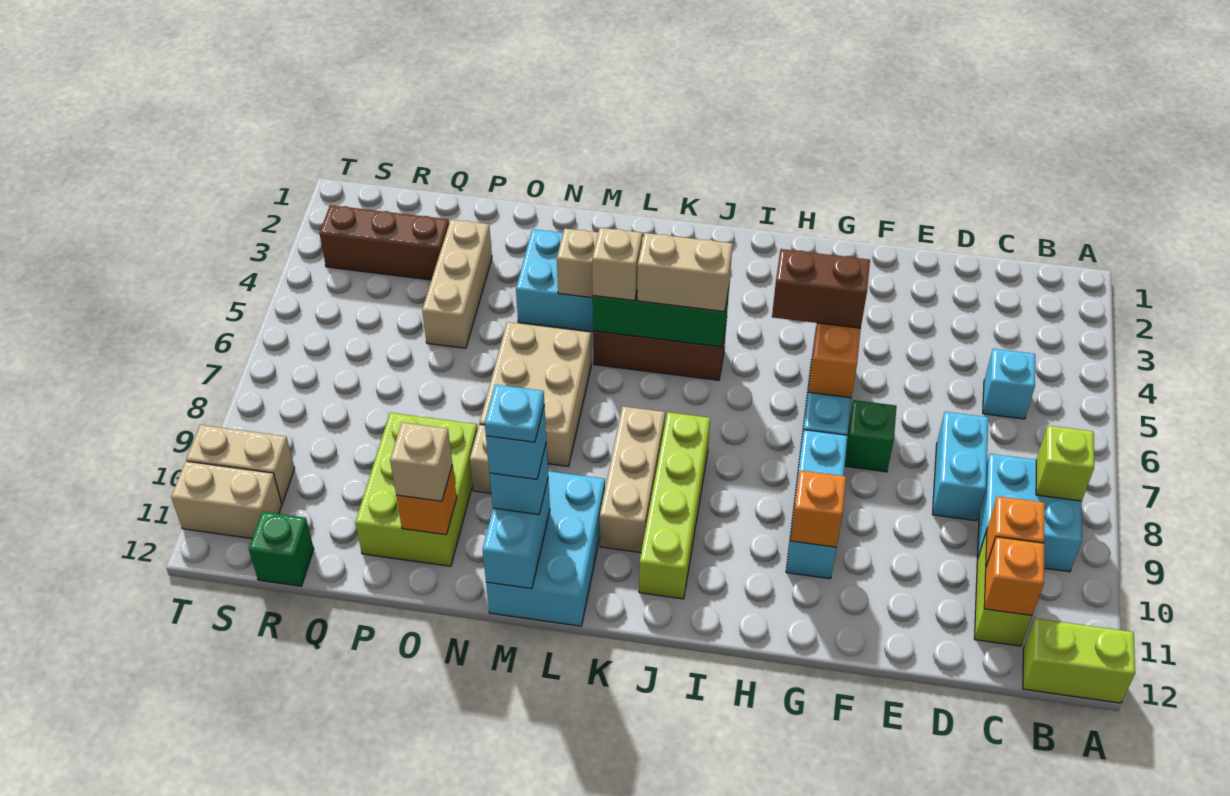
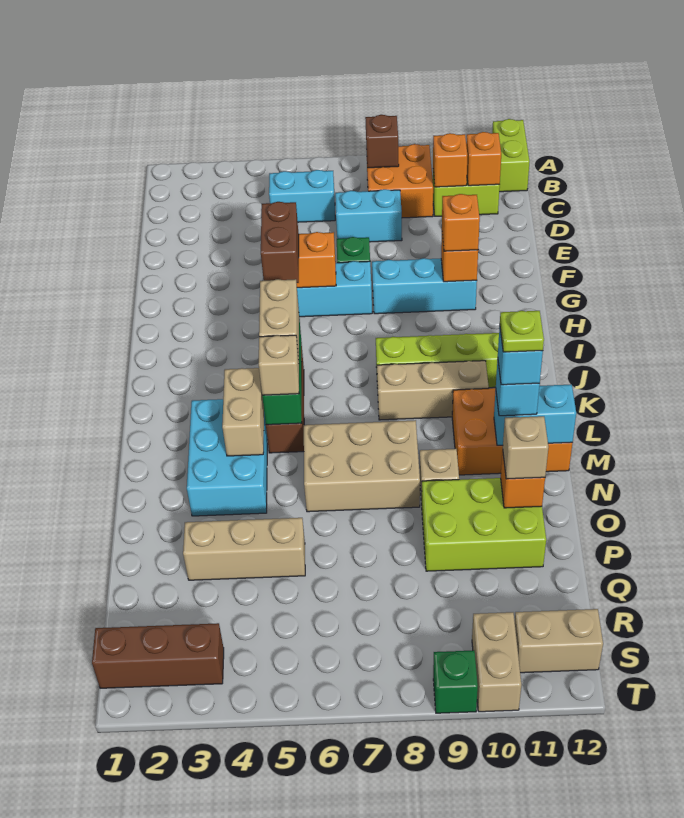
cyan brick B8:C9 level 1 -> orange brick B8:C9 level 1
lime brick B8 level 2 -> brown brick B8 level 2
cyan brick C5 level 1 -> cyan brick C5:C6 level 1
none -> orange brick G10 level 3
cyan brick L10:M12 level 1 -> orange brick L10:M12 level 1
cyan plate M11 level 5 -> lime plate M11 level 5
brown brick Q3:S3 level 1 -> brown brick S1:S3 level 1
green brick R12 level 1 -> green brick T9 level 1
tan brick S11:T11 level 1 -> tan brick S11:S12 level 1

